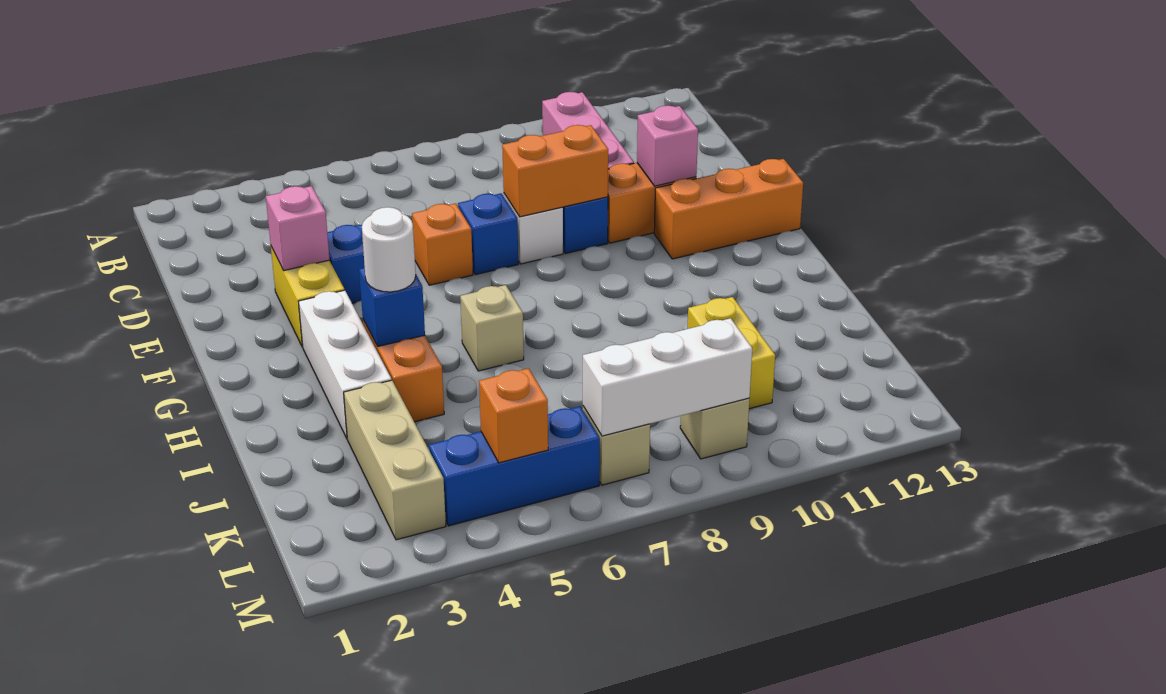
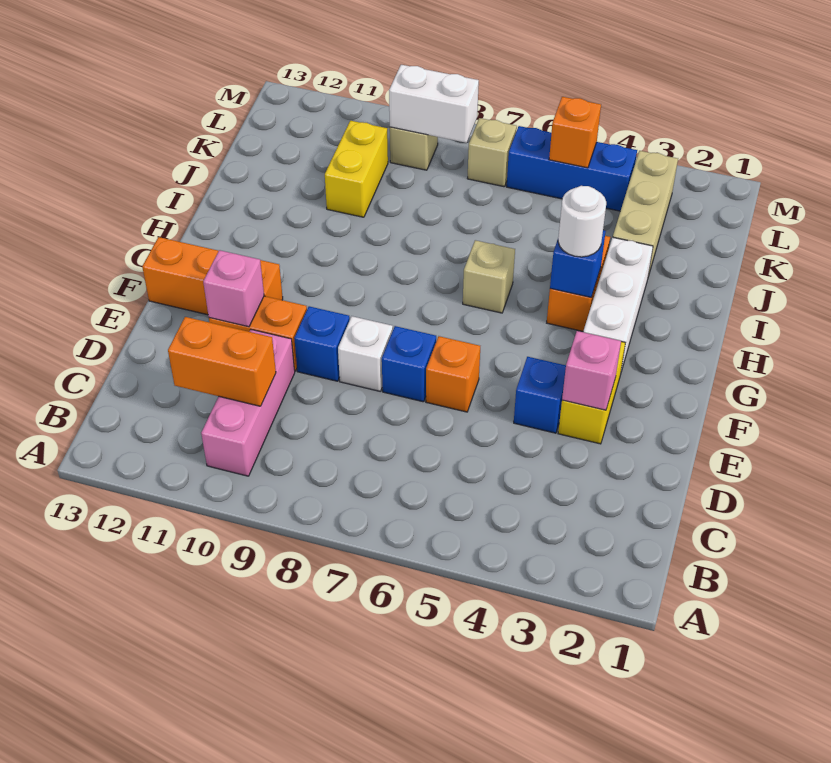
orange brick E8:E9 level 2 -> orange brick C10:C11 level 2
white brick L7:L9 level 2 -> white brick L8:L9 level 2

